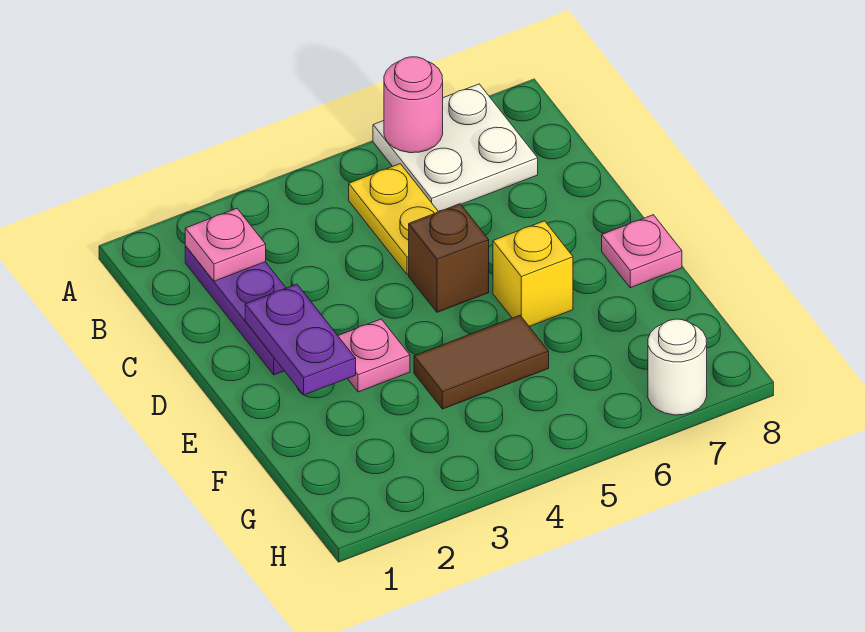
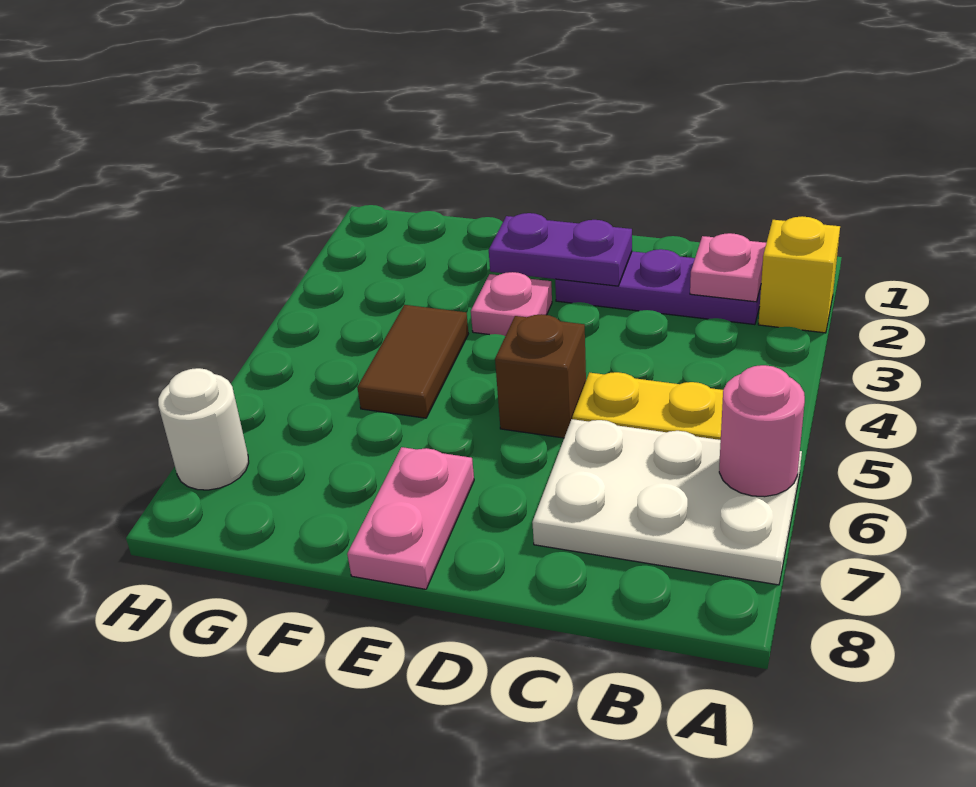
white plate A6:B7 level 1 -> white plate A6:C7 level 1
yellow brick E6 level 1 -> yellow brick A2 level 1
pink plate E8 level 1 -> pink plate E7:E8 level 1

